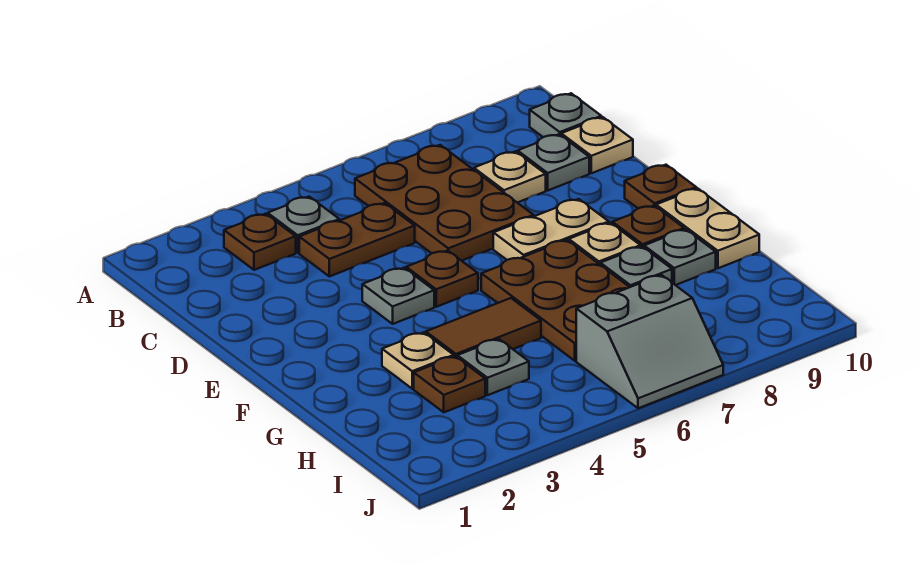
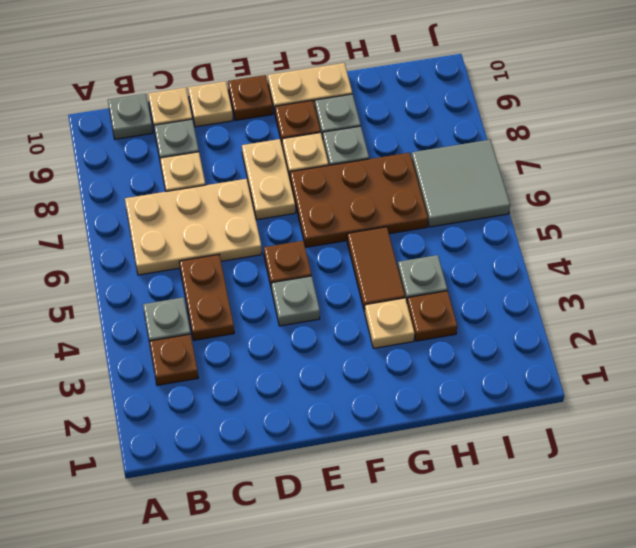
brown plate B6:D7 level 1 -> tan plate B6:D7 level 1
none -> tan plate D10 level 1
grey slope I6:J7 level 1 top I -> grey tile I6:J7 level 1

